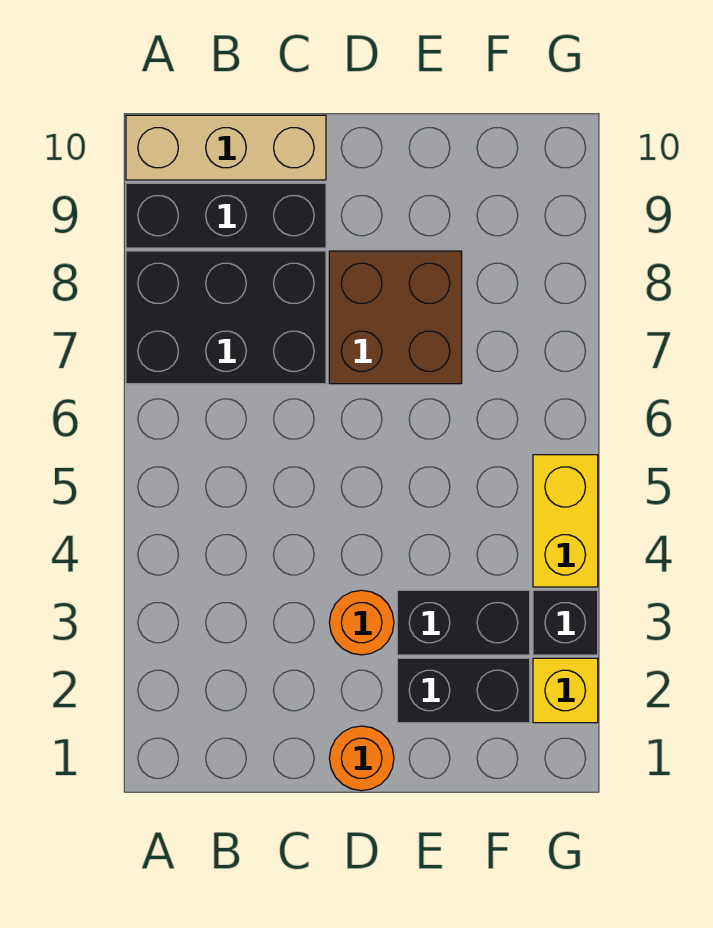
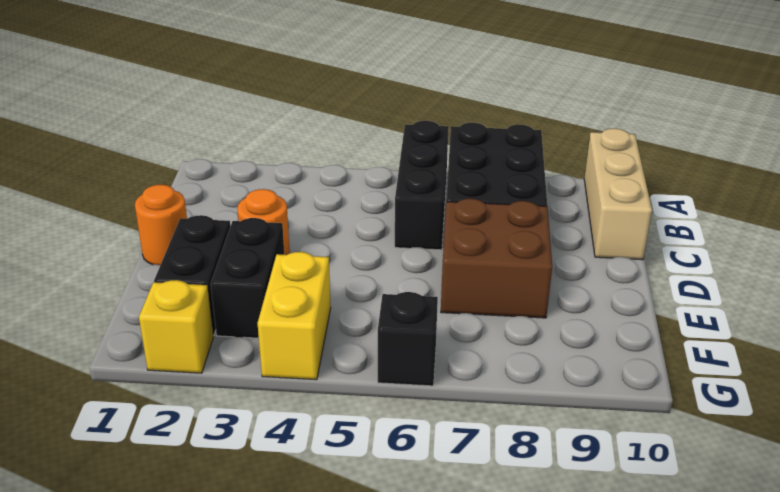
black brick A9:C9 level 1 -> black brick A6:C6 level 1
black brick G3 level 1 -> black brick G6 level 1
yellow brick G4:G5 level 1 -> yellow brick F4:G4 level 1

